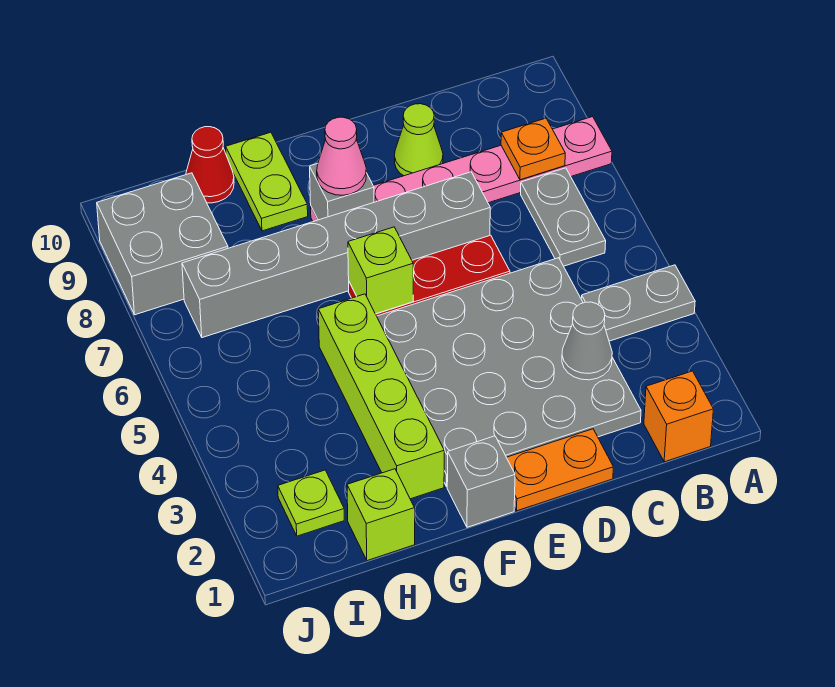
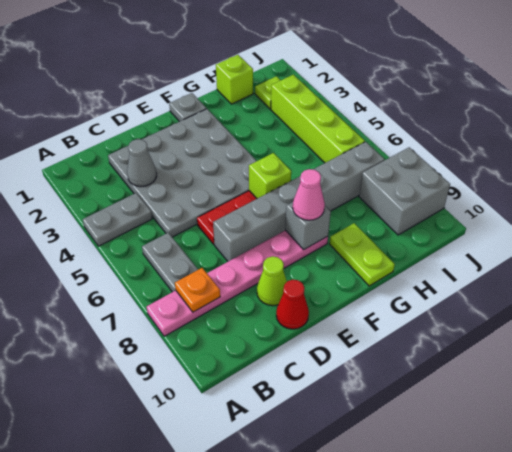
orange brick B1 level 1 -> none
orange plate D1:E1 level 1 -> none
grey brick F1 level 1 -> grey plate F1 level 1
lime brick G2:G5 level 1 -> lime brick I3:I6 level 1
red cone H10 level 1 -> red cone D10 level 1

